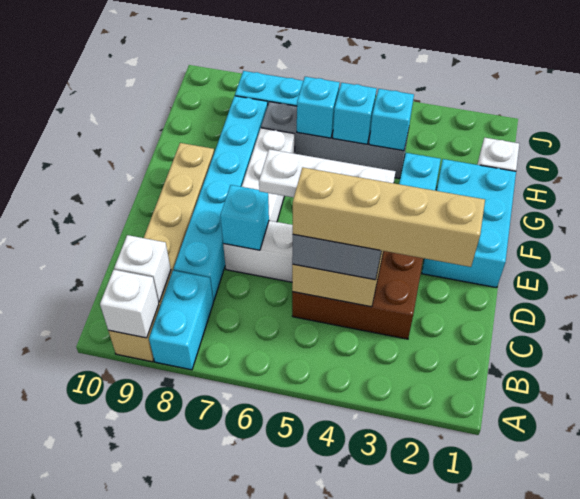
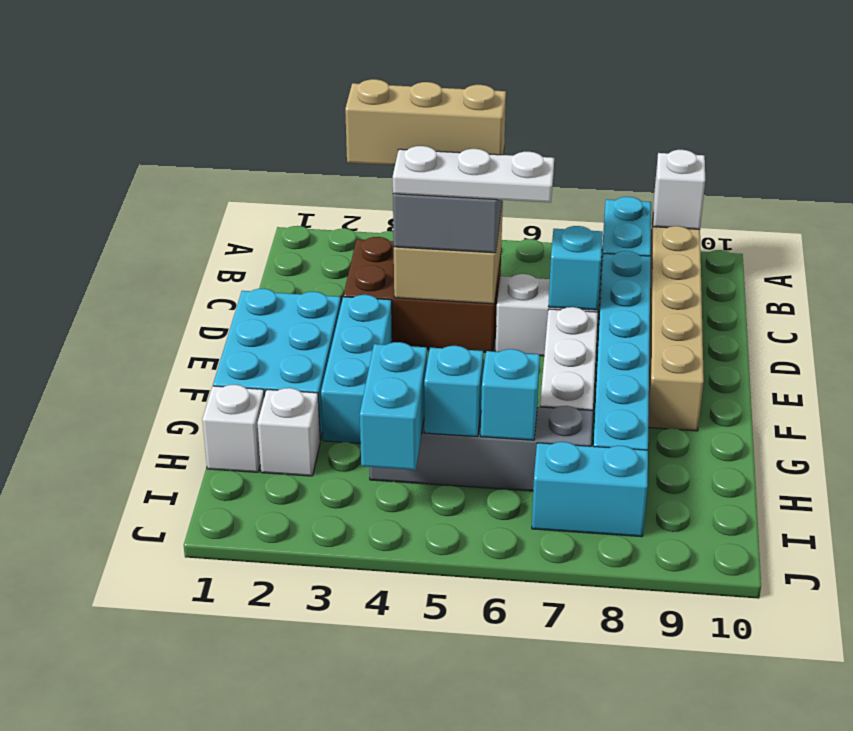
white brick B9 level 2 -> white brick H2 level 1
tan brick C2:C5 level 4 -> tan brick C3:C5 level 4
cyan brick H4 level 2 -> cyan brick H4:I4 level 2

